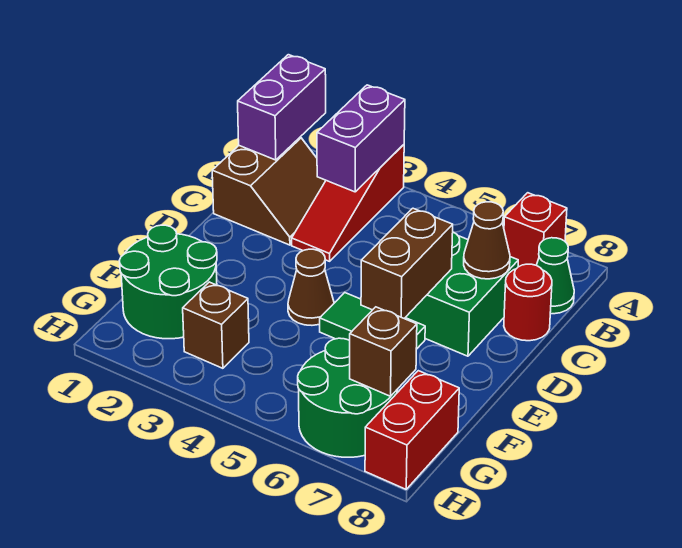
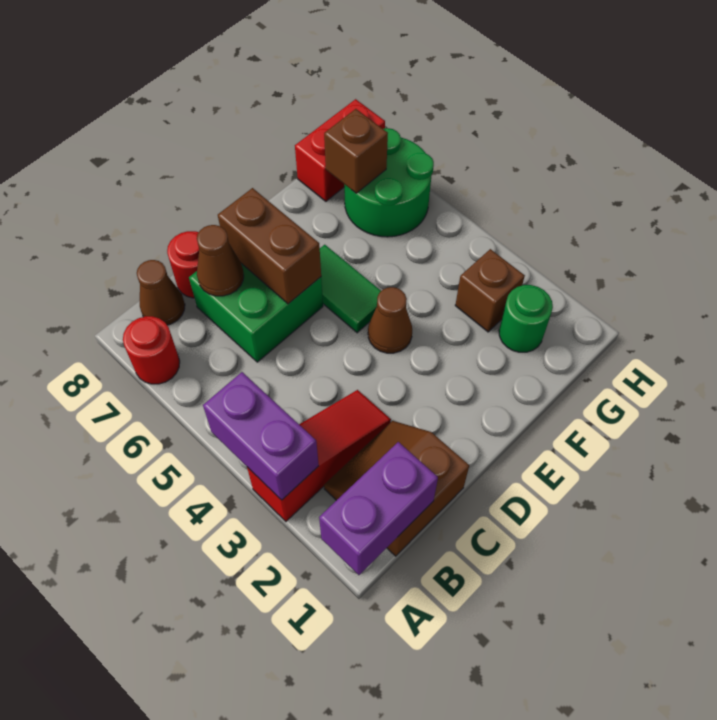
purple brick A3:B3 level 2 -> purple brick A3:A4 level 2
red brick A7 level 1 -> red round brick A7 level 1
green cone B8 level 1 -> brown cone B8 level 1
brown brick D6:E6 level 2 -> brown brick D6:D7 level 2
green round brick F1:G2 level 1 -> green round brick G2 level 1

